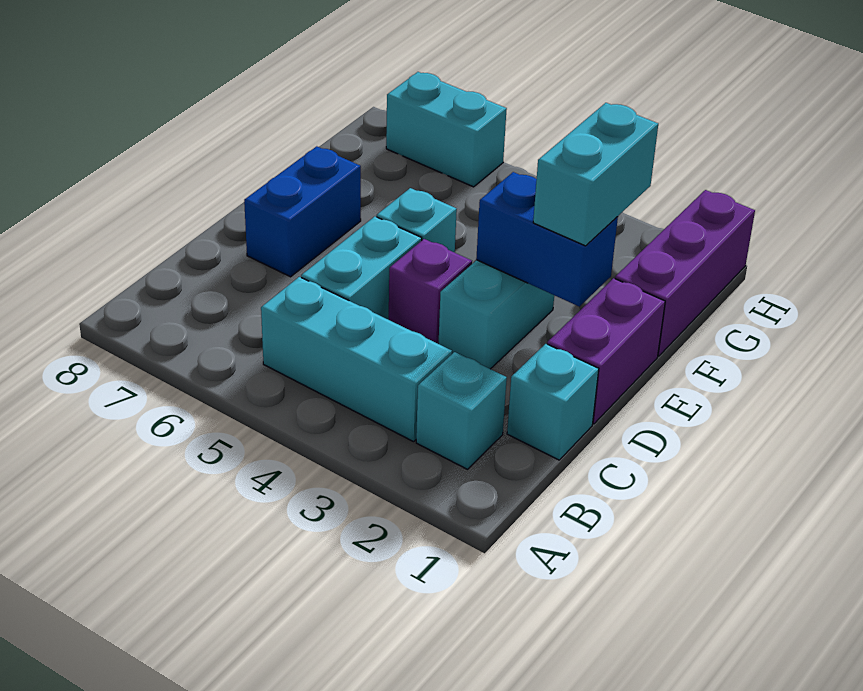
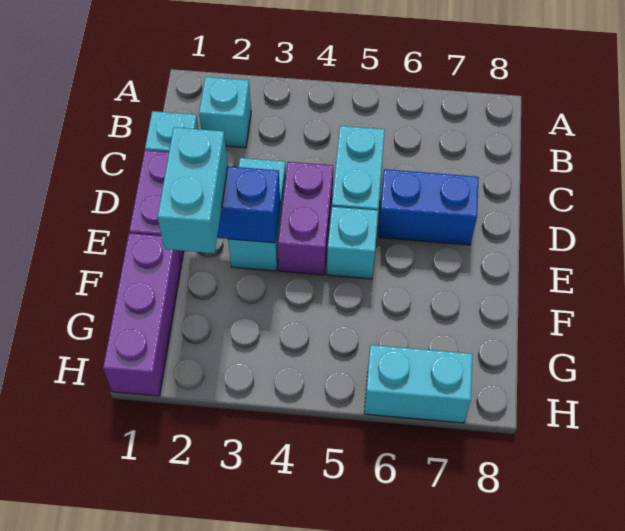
cyan brick B3:B5 level 1 -> none
purple brick D4 level 1 -> purple brick D4:E4 level 1
blue brick D7:E7 level 1 -> blue brick D6:D7 level 1

